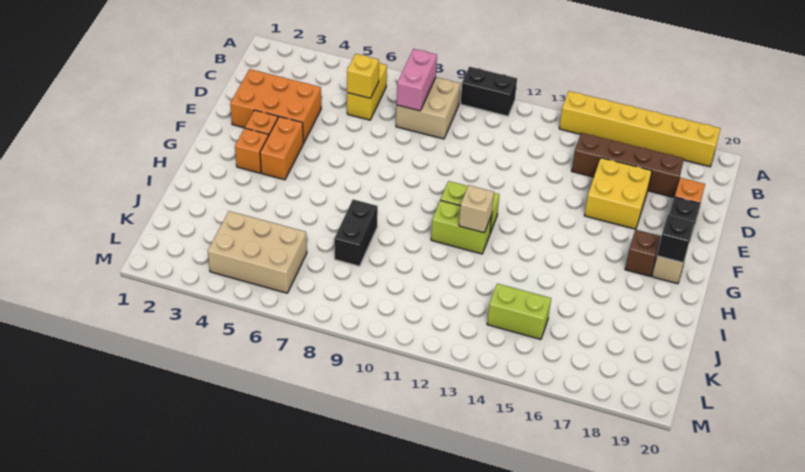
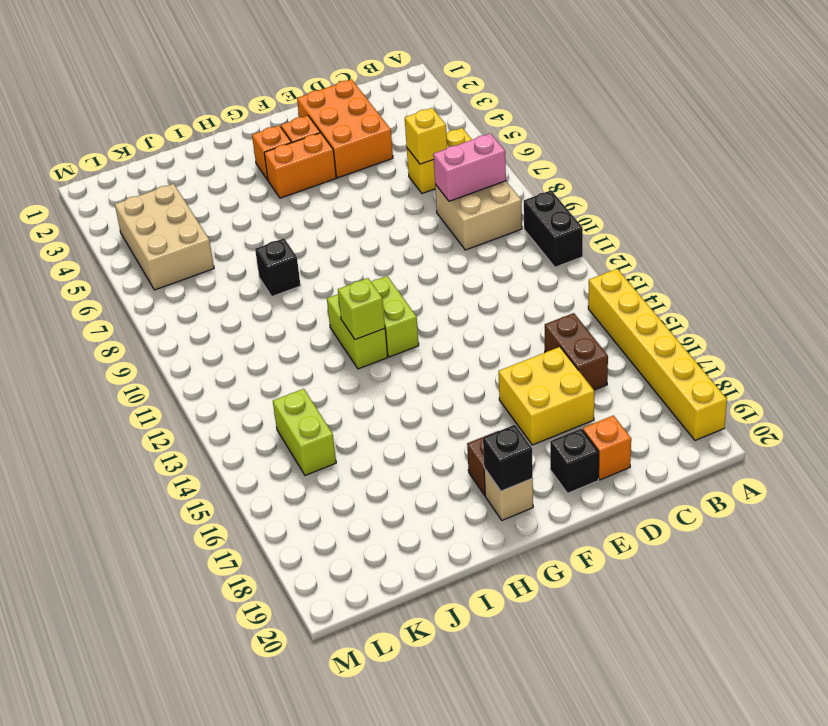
brown brick C15:C18 level 1 -> brown brick C15:C16 level 1
tan brick H12 level 2 -> lime brick H12 level 2
black brick I8:J8 level 1 -> black brick I8 level 1

